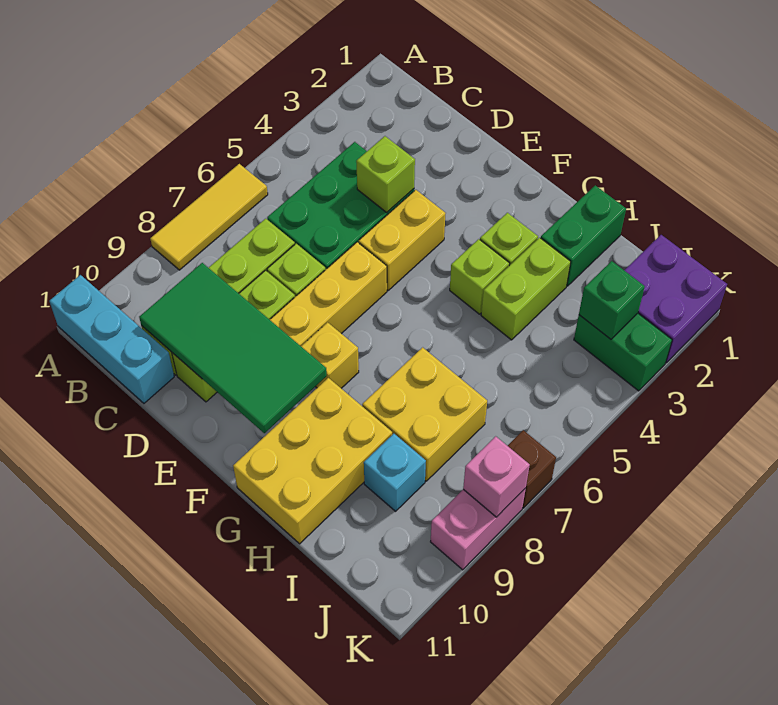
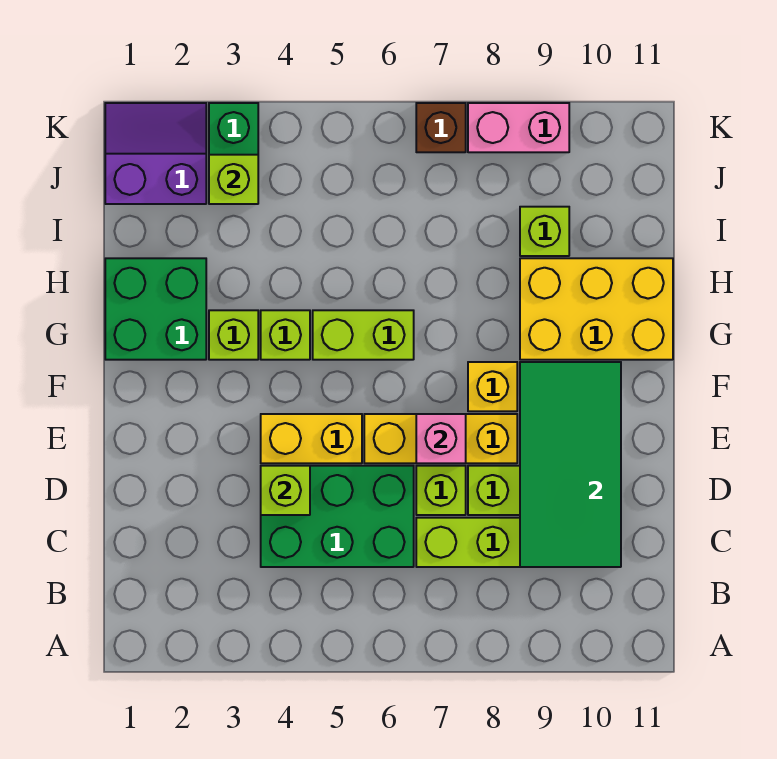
yellow tile A6:A8 level 1 -> none
cyan brick A11:C11 level 1 -> none
green brick H1:H2 level 1 -> green brick G1:H2 level 1
lime brick H3:H4 level 1 -> lime brick G5:G6 level 1
yellow brick H7:I8 level 1 -> none
cyan brick I9 level 1 -> lime brick I9 level 1
purple brick J1:K2 level 1 -> purple slope J1:K2 level 1 top J
green brick J3 level 2 -> lime brick J3 level 2
pink brick K8 level 2 -> pink brick E7 level 2

